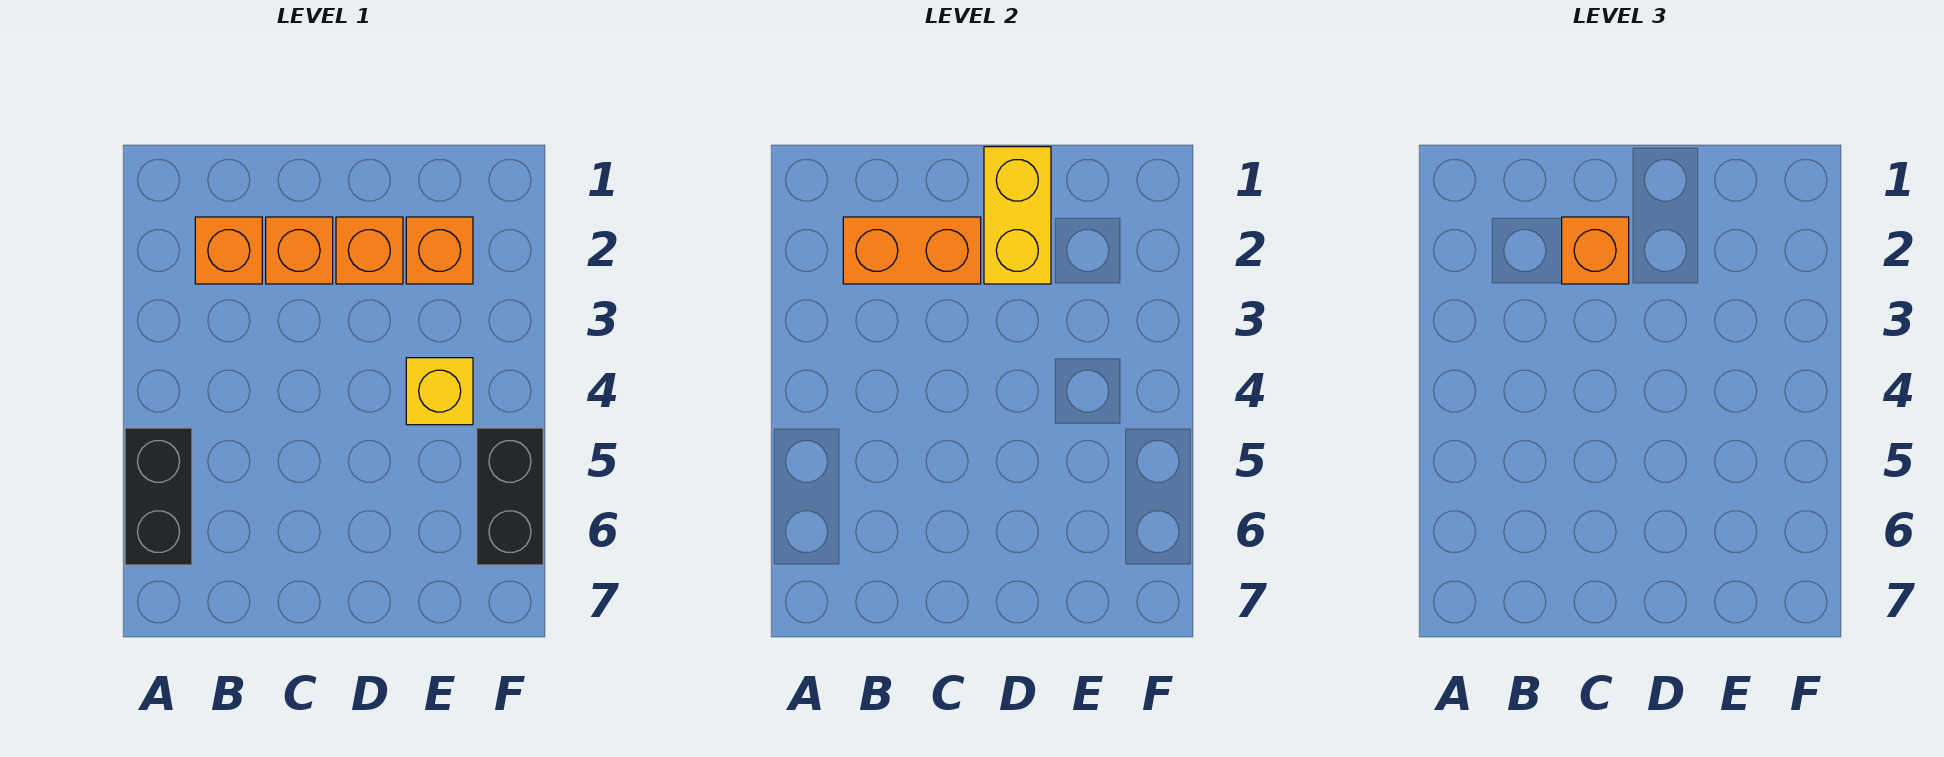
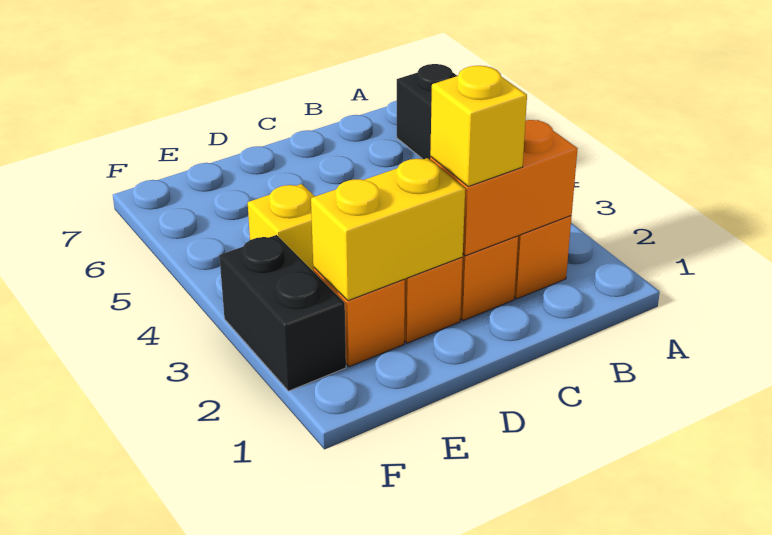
orange brick C2 level 3 -> yellow brick C2 level 3
yellow brick D1:D2 level 2 -> yellow brick D2:E2 level 2
black brick F5:F6 level 1 -> black brick F2:F3 level 1

